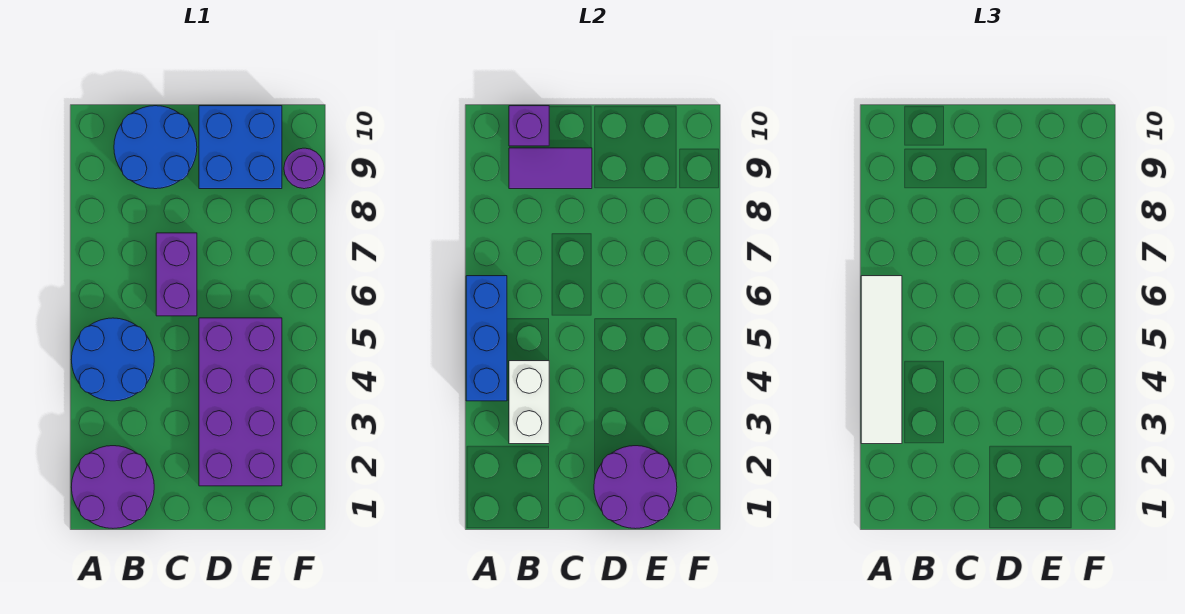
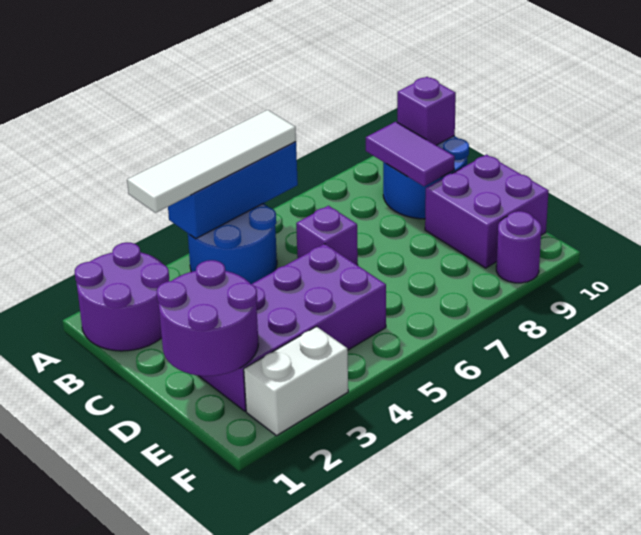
white brick B3:B4 level 2 -> white brick F2:F3 level 1
purple brick C6:C7 level 1 -> purple brick C6 level 1
blue brick D9:E10 level 1 -> purple brick D9:E10 level 1

